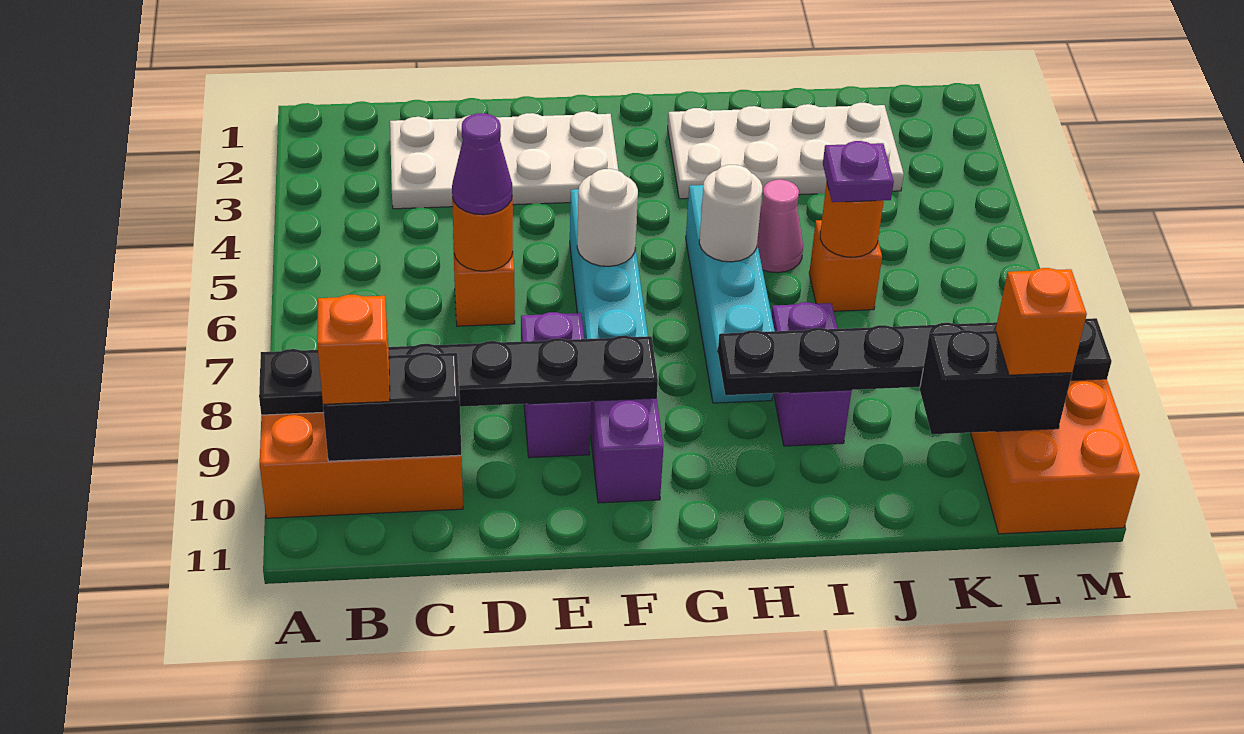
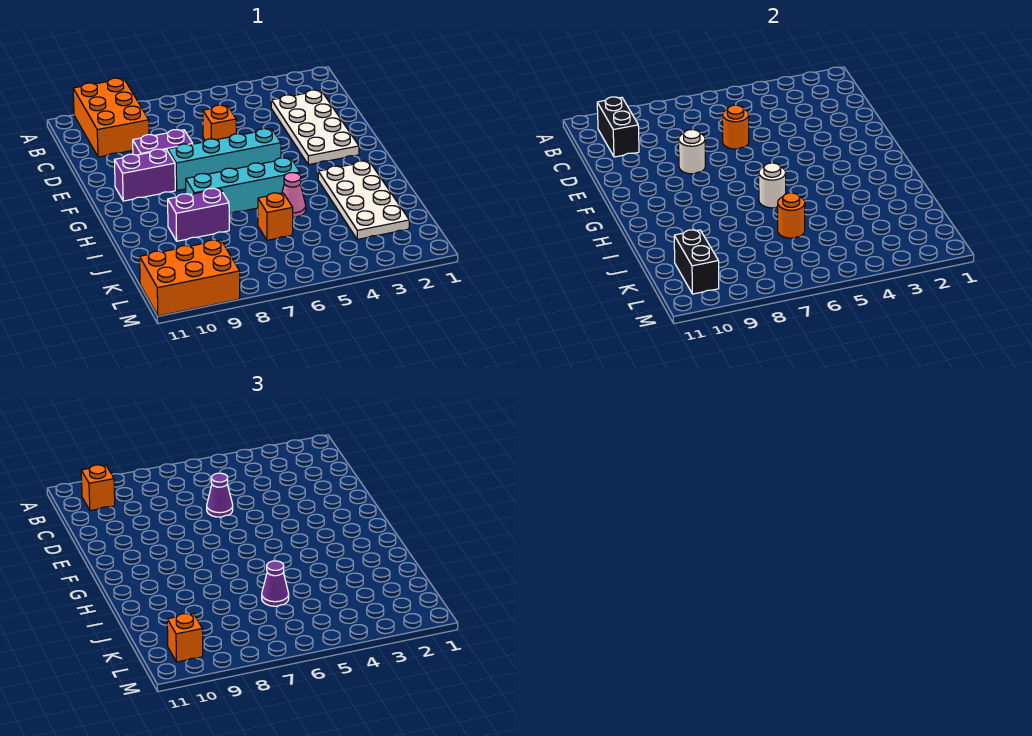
black plate A9:F9 level 2 -> none
white round brick F6 level 2 -> white round brick E8 level 2
black plate H9:M9 level 2 -> none
purple plate J6 level 3 -> purple cone J6 level 3

